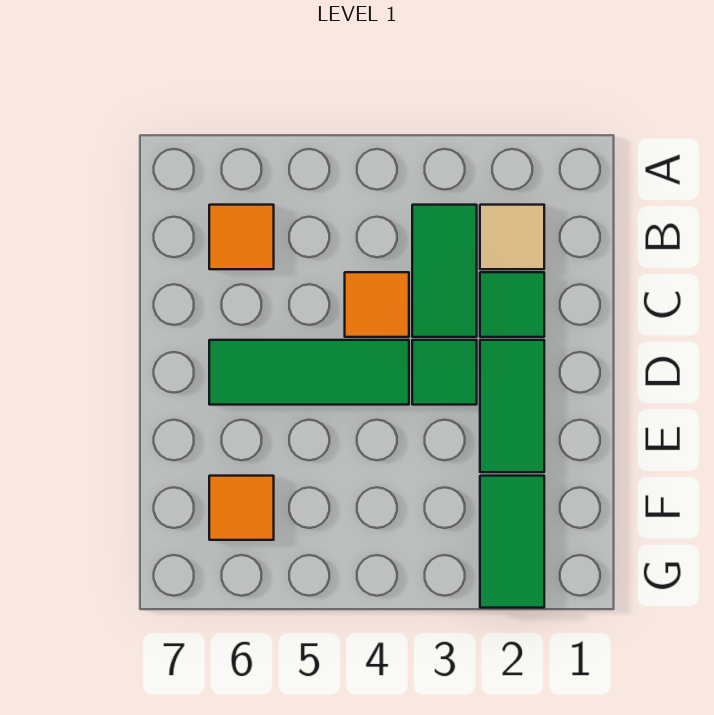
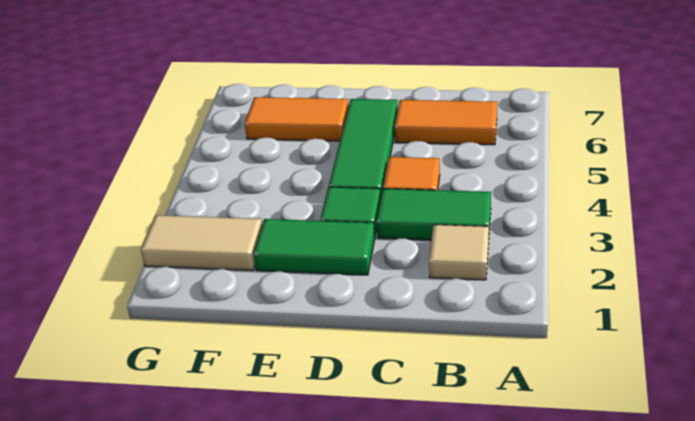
orange tile B6 level 1 -> orange tile B6:C6 level 1
green tile C2 level 1 -> none
green tile F2:G2 level 1 -> tan tile F2:G2 level 1
orange tile F6 level 1 -> orange tile E6:F6 level 1

